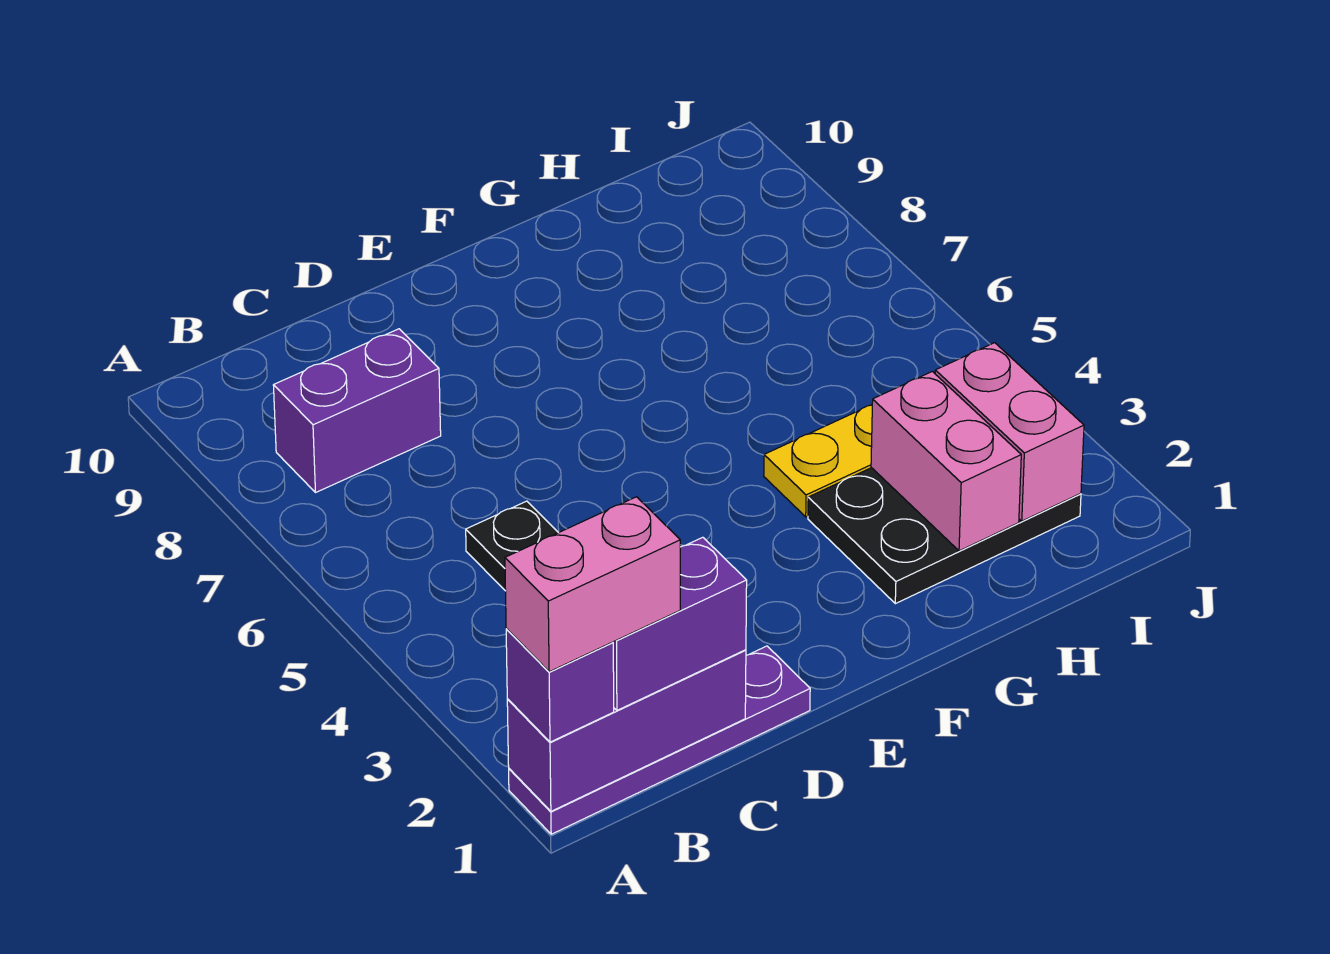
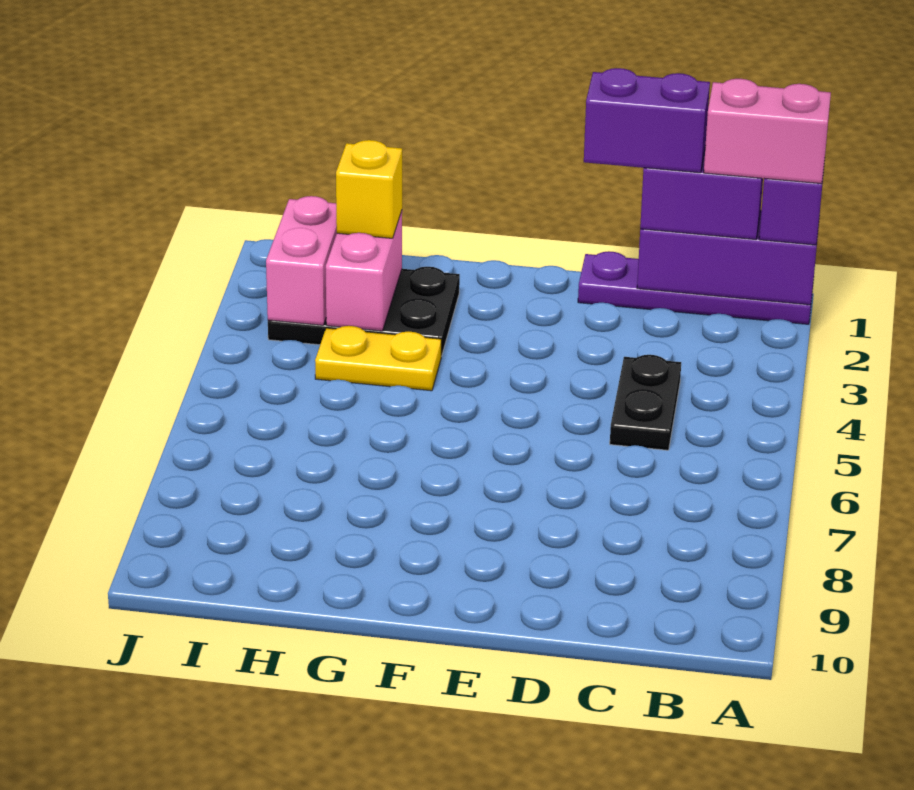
purple brick B8:C8 level 1 -> purple brick C1:D1 level 4
none -> yellow brick H2 level 3

